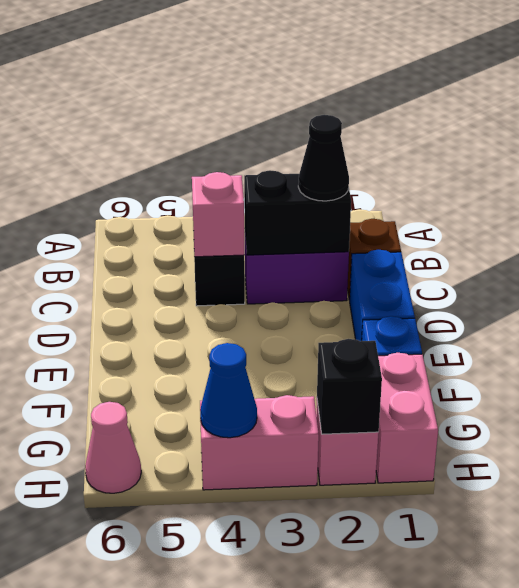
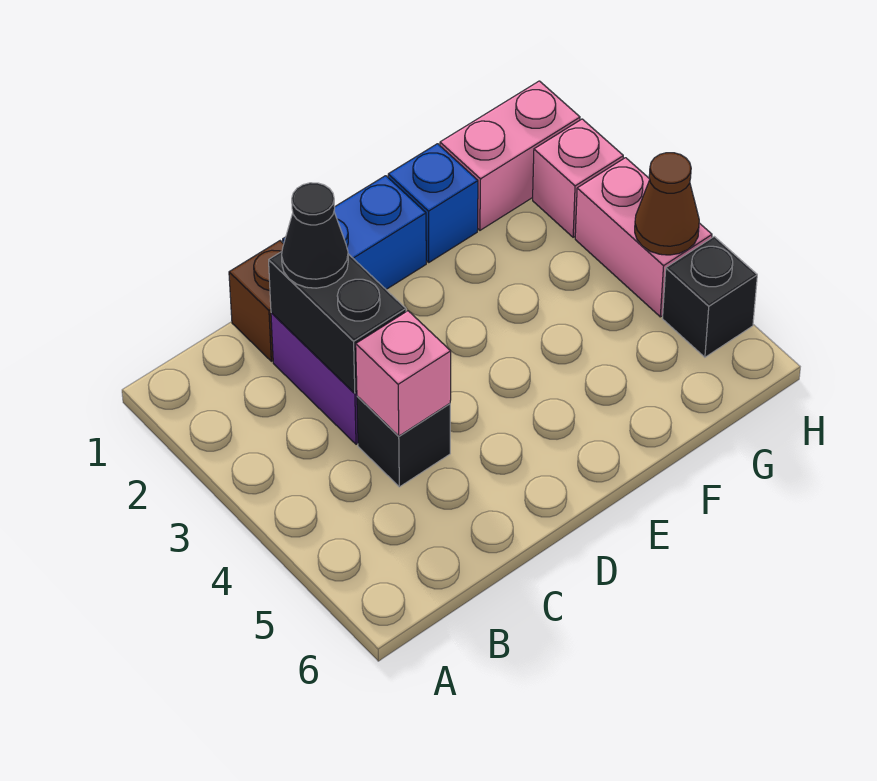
black brick H2 level 2 -> black brick H5 level 1
blue cone H4 level 2 -> brown cone H4 level 2
pink cone H6 level 1 -> none

